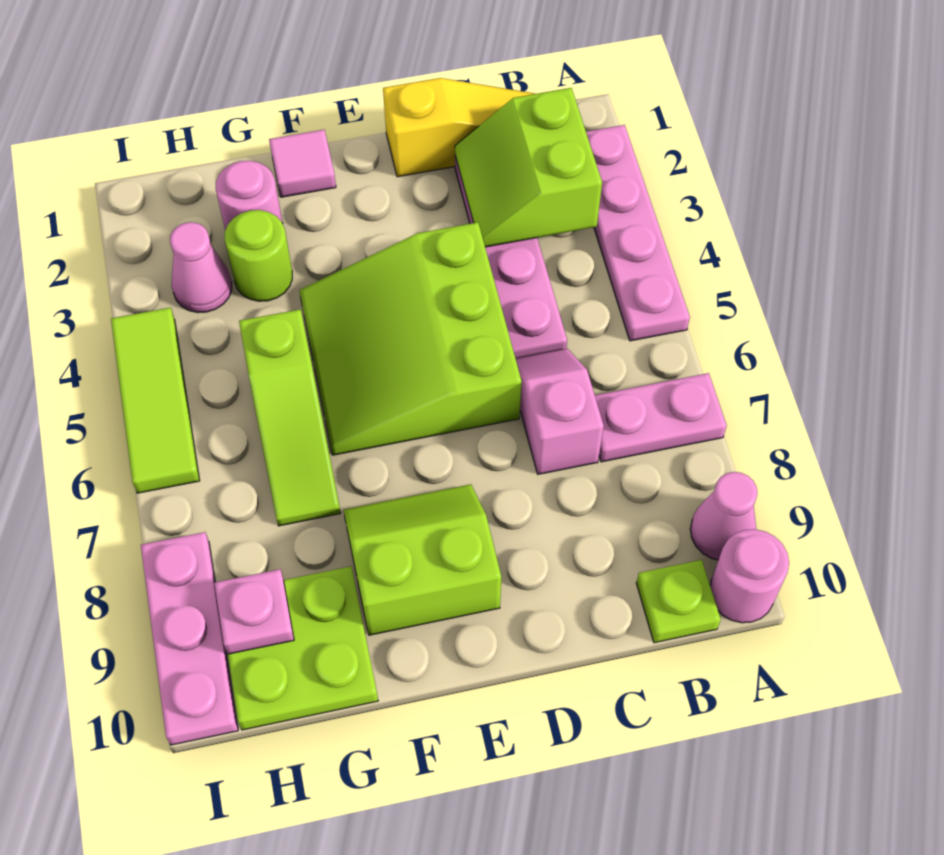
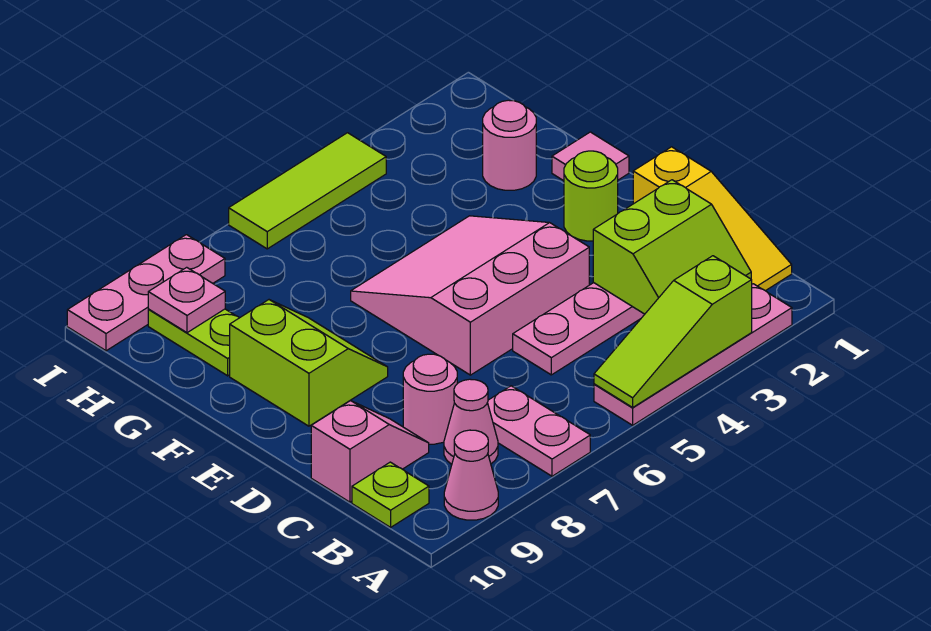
pink round brick A10 level 1 -> pink round brick C8 level 1
lime slope B2:C3 level 2 top B -> lime slope B2:C3 level 2 top C
pink slope C6:C7 level 1 top 7 -> pink slope C9:C10 level 1 top 10
lime slope D4:F6 level 1 top D -> pink slope D4:F6 level 1 top D
lime round brick G3 level 1 -> lime round brick E2 level 1
lime slope G5:G7 level 1 top 5 -> lime slope A3:A5 level 2 top 3
lime plate G9:H10 level 1 -> lime plate G9:H9 level 1
pink cone H3 level 1 -> pink cone B8 level 1

